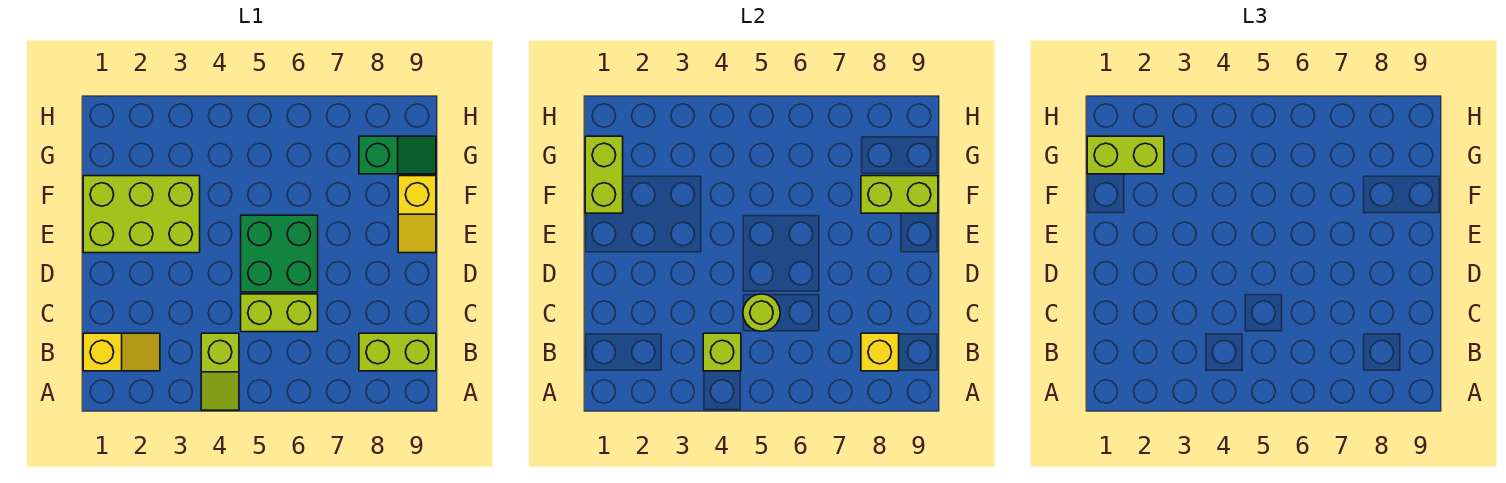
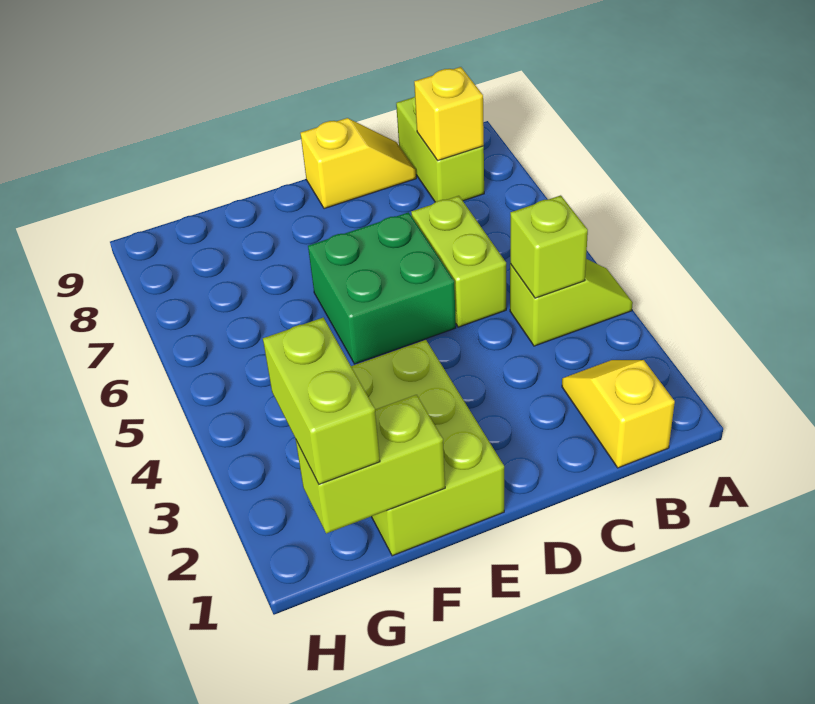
lime round brick C5 level 2 -> none
yellow slope E9:F9 level 1 top F -> yellow slope C9:D9 level 1 top D
lime brick F8:F9 level 2 -> none
green slope G8:G9 level 1 top 8 -> none

